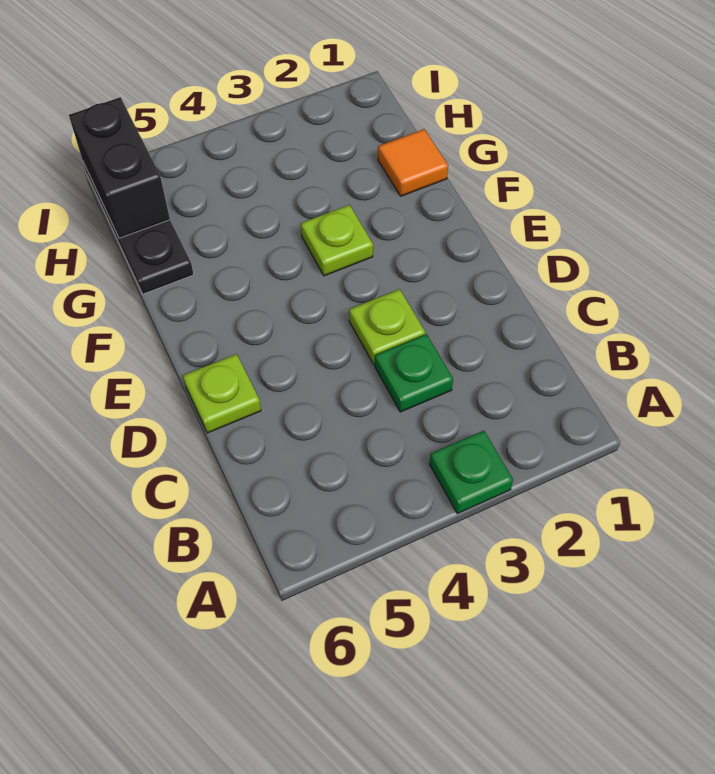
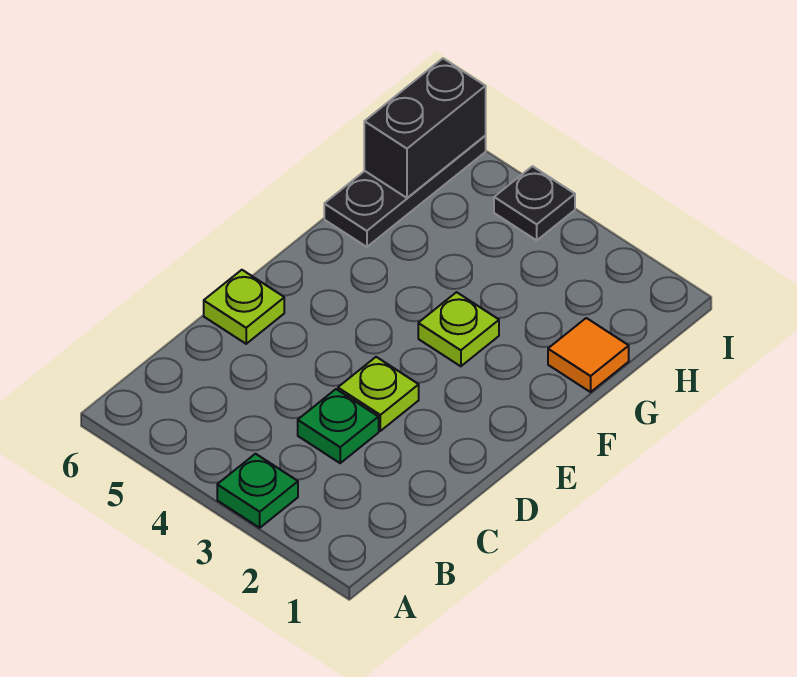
none -> black plate I4 level 1

